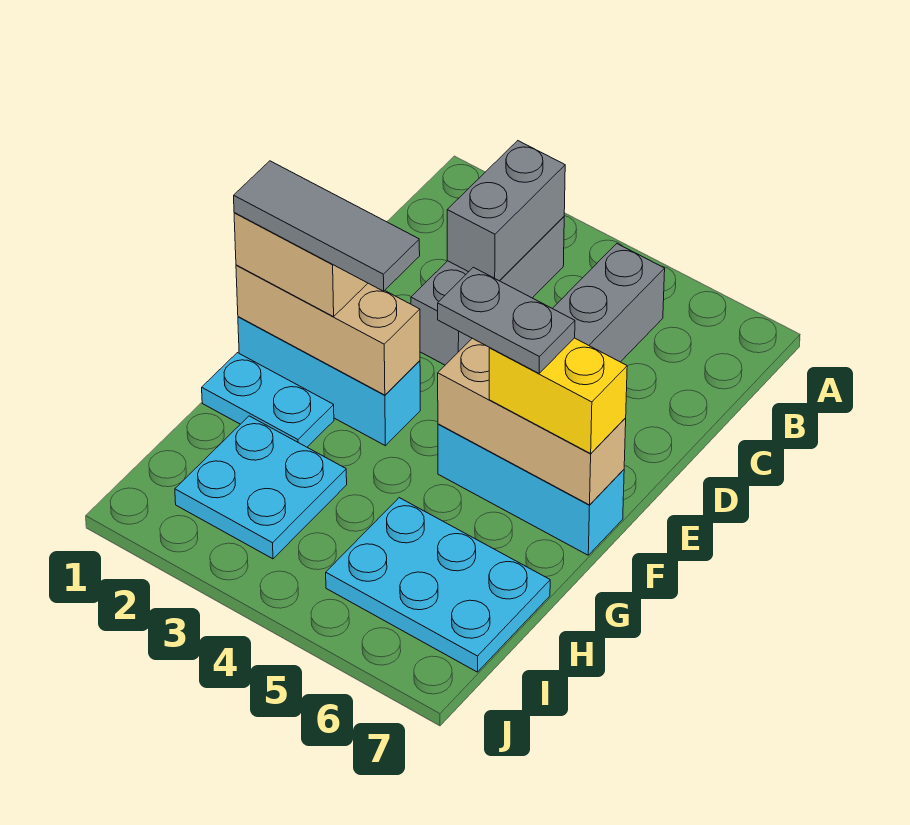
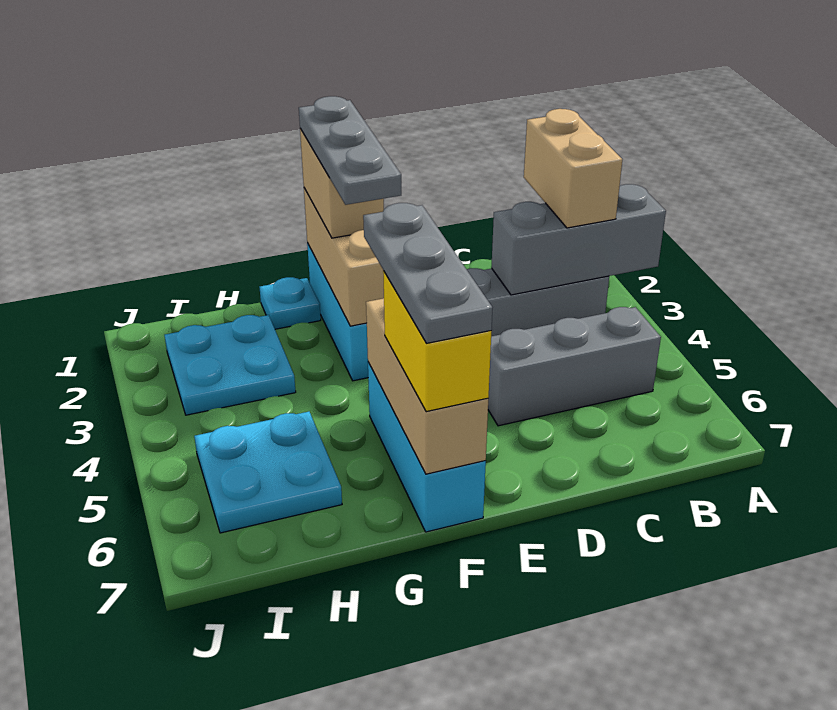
none -> tan brick B2:B3 level 3
grey brick B3:C3 level 2 -> grey brick A3:C3 level 2
grey tile F1:F3 level 4 -> grey plate F1:F3 level 4
grey plate F5:F6 level 4 -> grey plate F5:F7 level 4
cyan plate G1:G2 level 1 -> cyan plate G1 level 1
cyan plate H5:I7 level 1 -> cyan plate H5:I6 level 1

